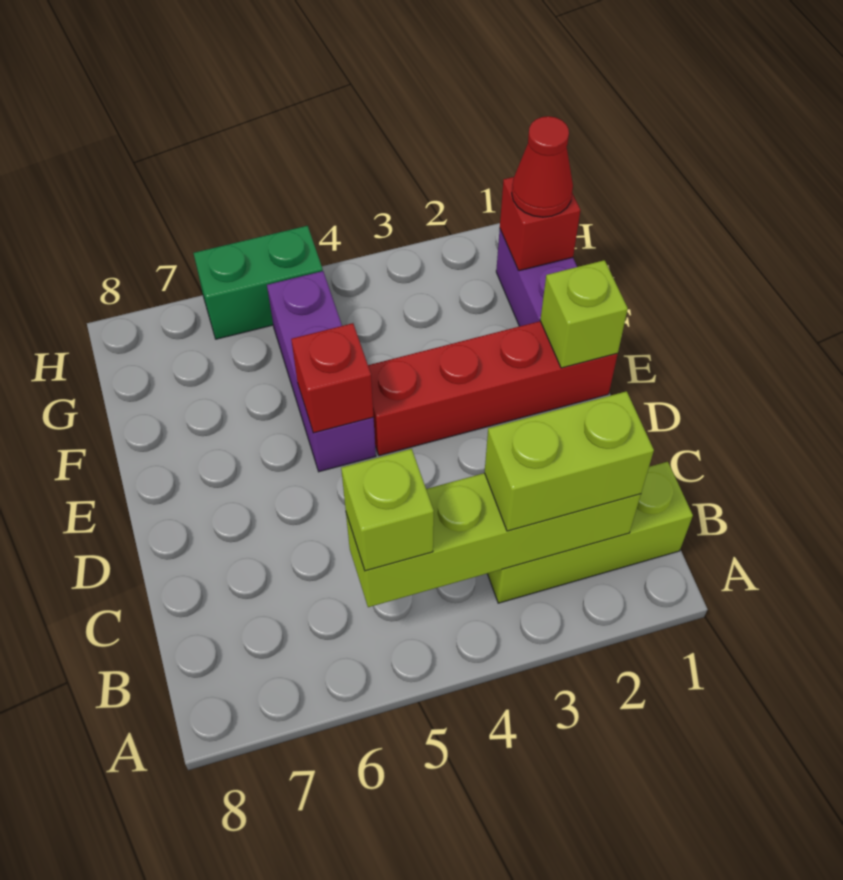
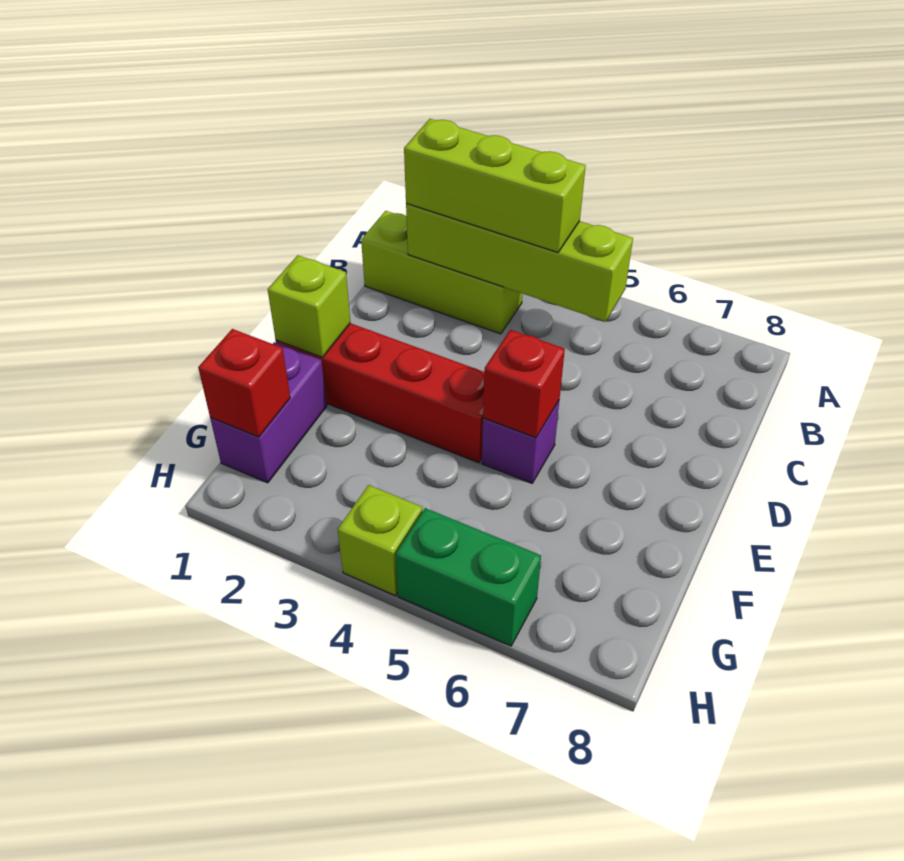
lime brick B2:B3 level 3 -> lime brick B2:B4 level 3
lime brick B5 level 3 -> lime brick H4 level 1
purple brick E5:G5 level 1 -> purple brick E5 level 1
red cone G1 level 3 -> none

